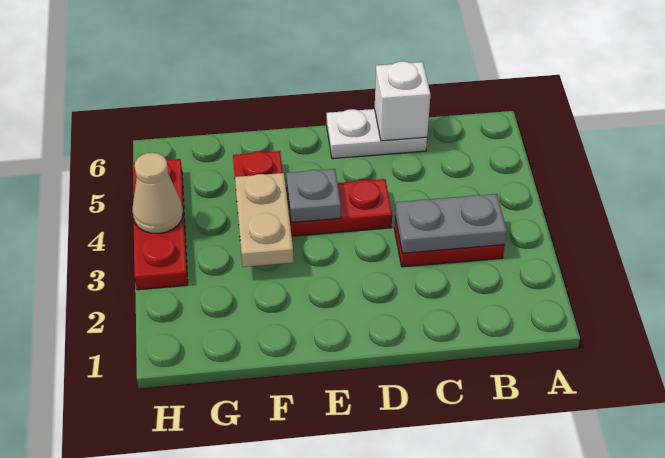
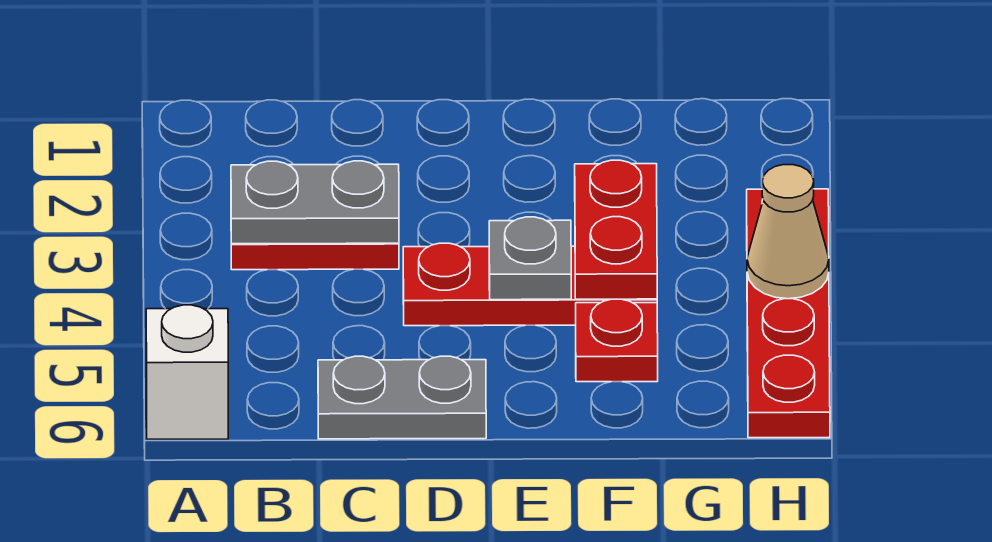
white plate C6:D6 level 1 -> grey plate C6:D6 level 1
white brick C6 level 2 -> white brick A6 level 1
tan plate F3:F4 level 2 -> red plate F3:F4 level 2
red plate H3:H5 level 1 -> red plate H3:H6 level 1

